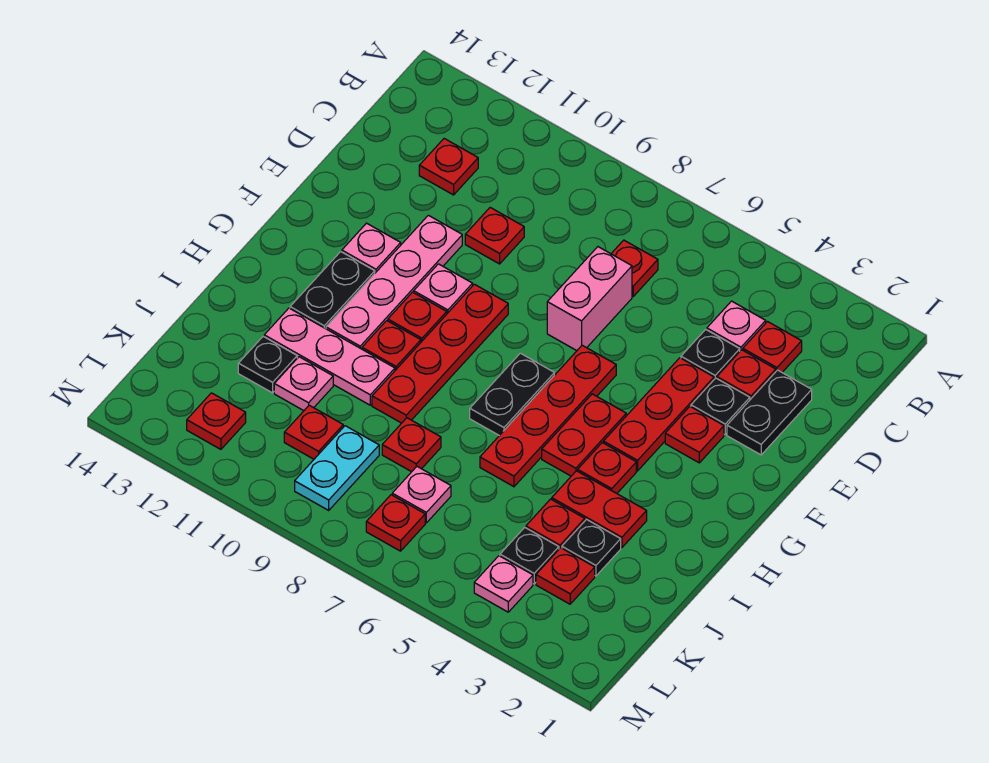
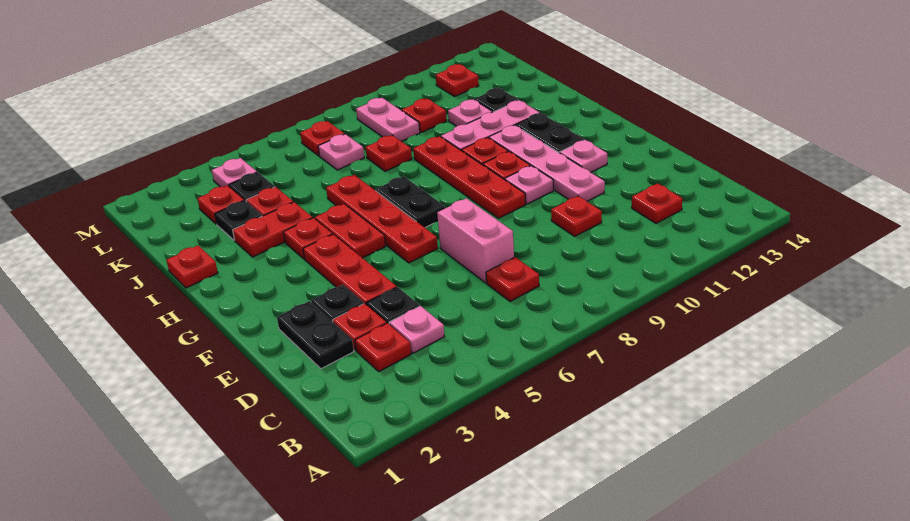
red plate F3 level 1 -> red plate I1 level 1
cyan plate K9:L9 level 1 -> pink plate K9:L9 level 1

